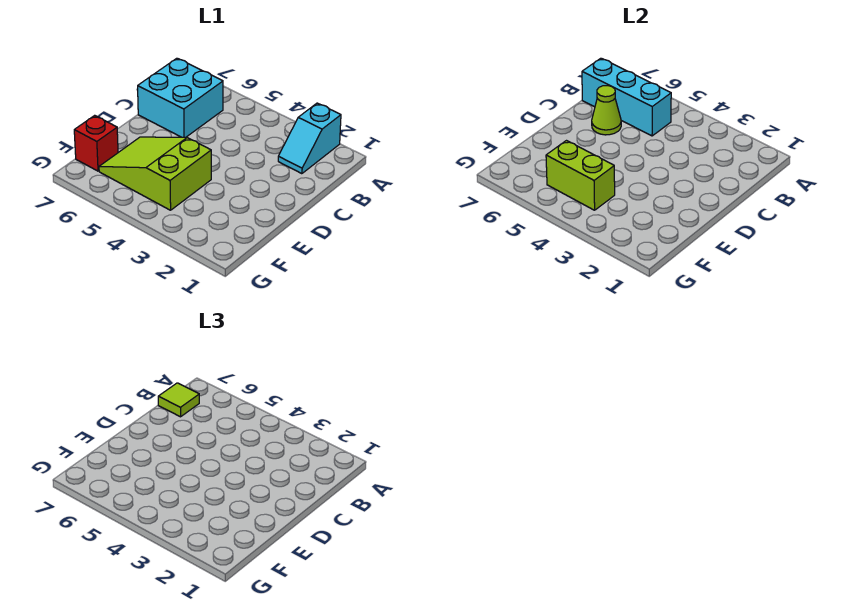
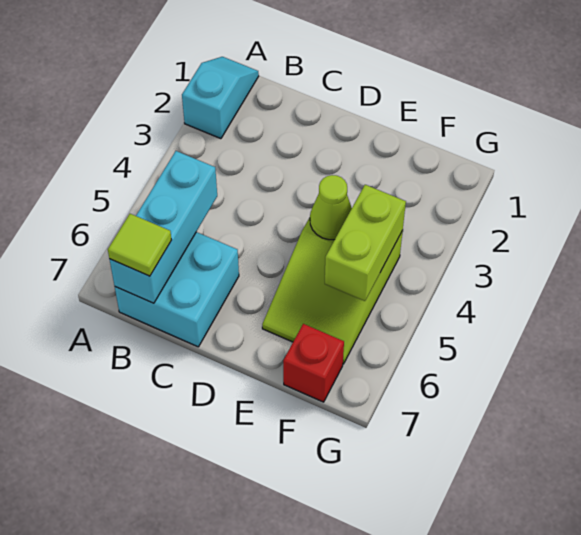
cyan slope A2:B2 level 1 top A -> cyan slope A1:A2 level 1 top 2
lime cone C6 level 2 -> lime cone E4 level 2

